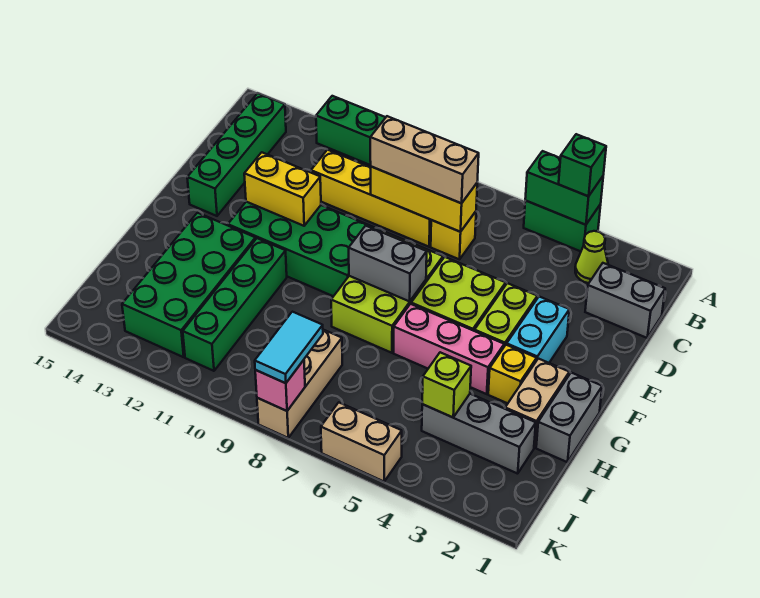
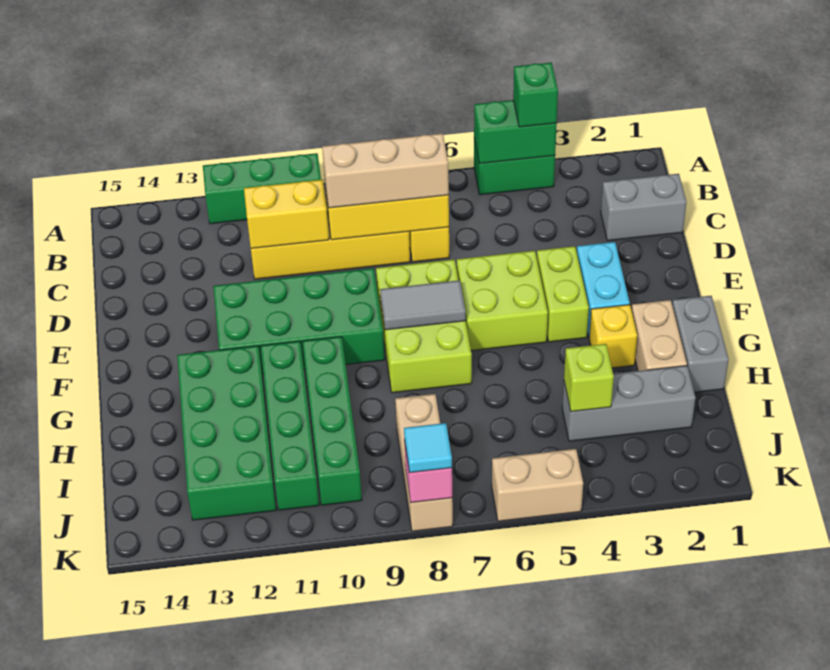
lime cone B3 level 1 -> none
green brick B14:E14 level 1 -> green brick G10:J10 level 1
yellow brick E11:E12 level 2 -> yellow brick C10:C11 level 2
grey brick F7:F8 level 2 -> grey tile F7:F8 level 2
pink brick G4:G6 level 1 -> none
cyan tile J8:K8 level 3 -> cyan tile K8 level 3

